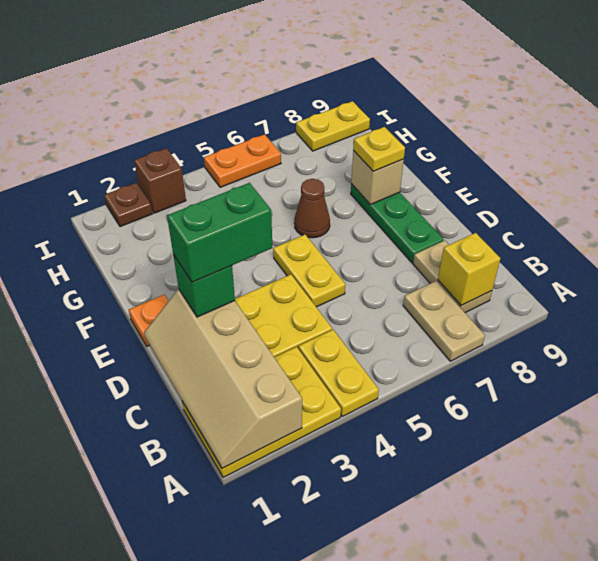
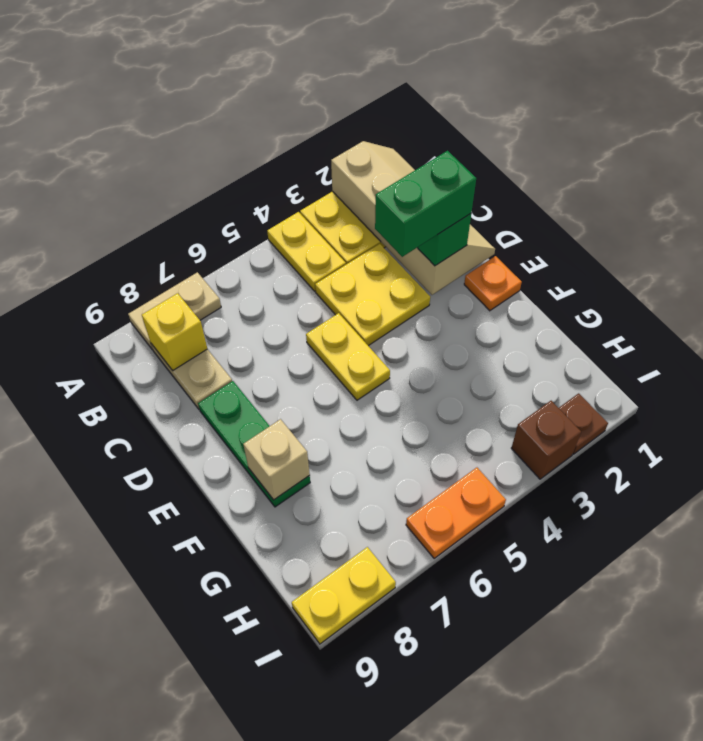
tan plate A7:B7 level 1 -> tan plate A7:A8 level 1
brown cone F6 level 1 -> none
yellow plate F8 level 3 -> none

